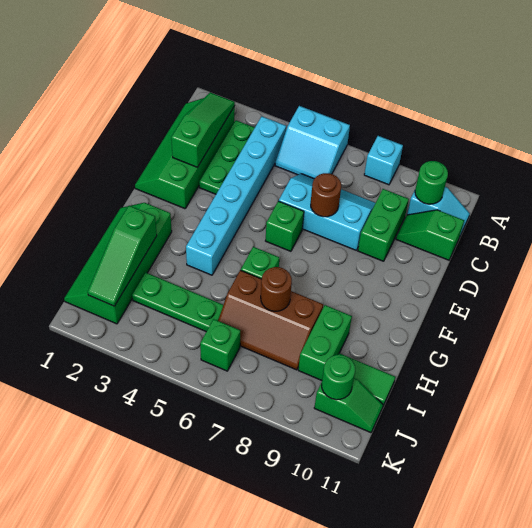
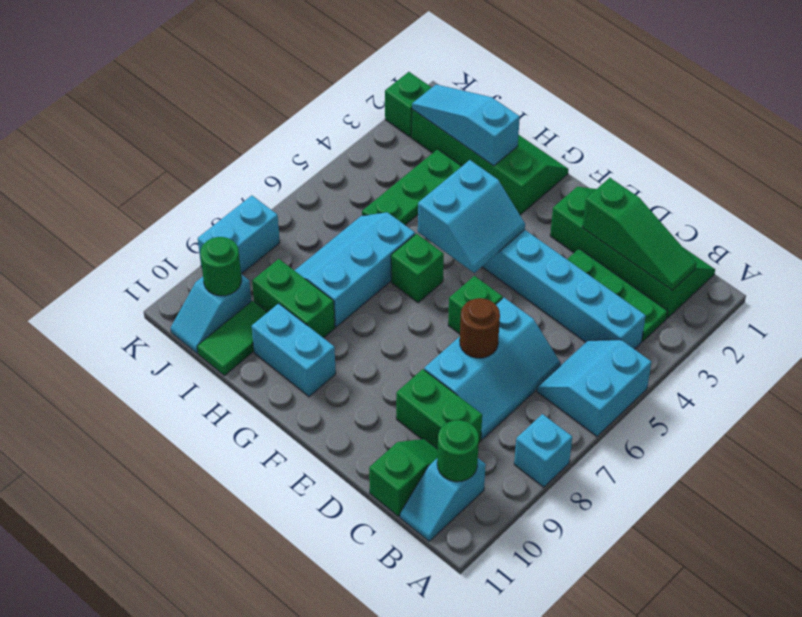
none -> cyan slope F4:G5 level 2 top G
none -> cyan brick G10:H10 level 1
green slope H2:J2 level 2 top H -> cyan slope H2:J2 level 2 top H
brown slope H6:I8 level 1 top H -> cyan slope H6:I8 level 1 top H
brown round brick H7 level 2 -> none
green brick J6 level 1 -> green brick K2 level 1
green slope J10:J11 level 1 top 10 -> cyan slope J10:J11 level 1 top 10
none -> cyan brick K8:K9 level 1

